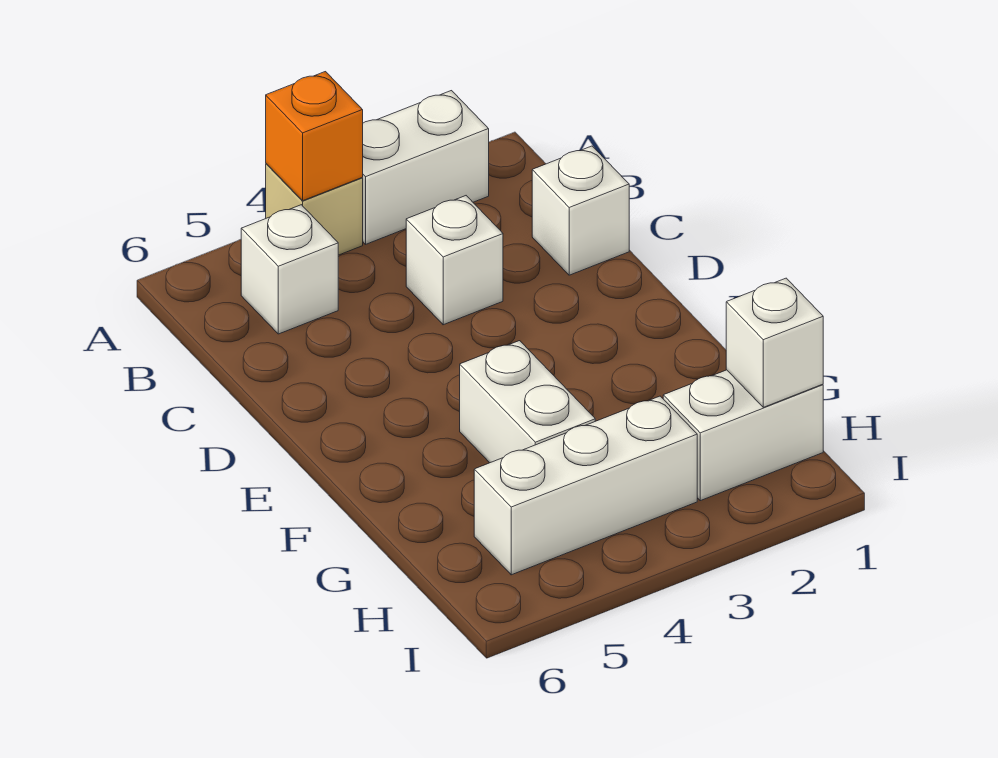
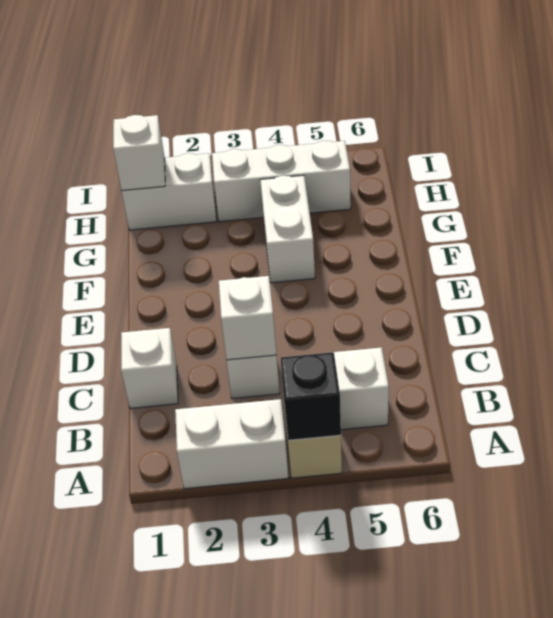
orange brick A4 level 2 -> black brick A4 level 2
none -> white brick C3 level 2

